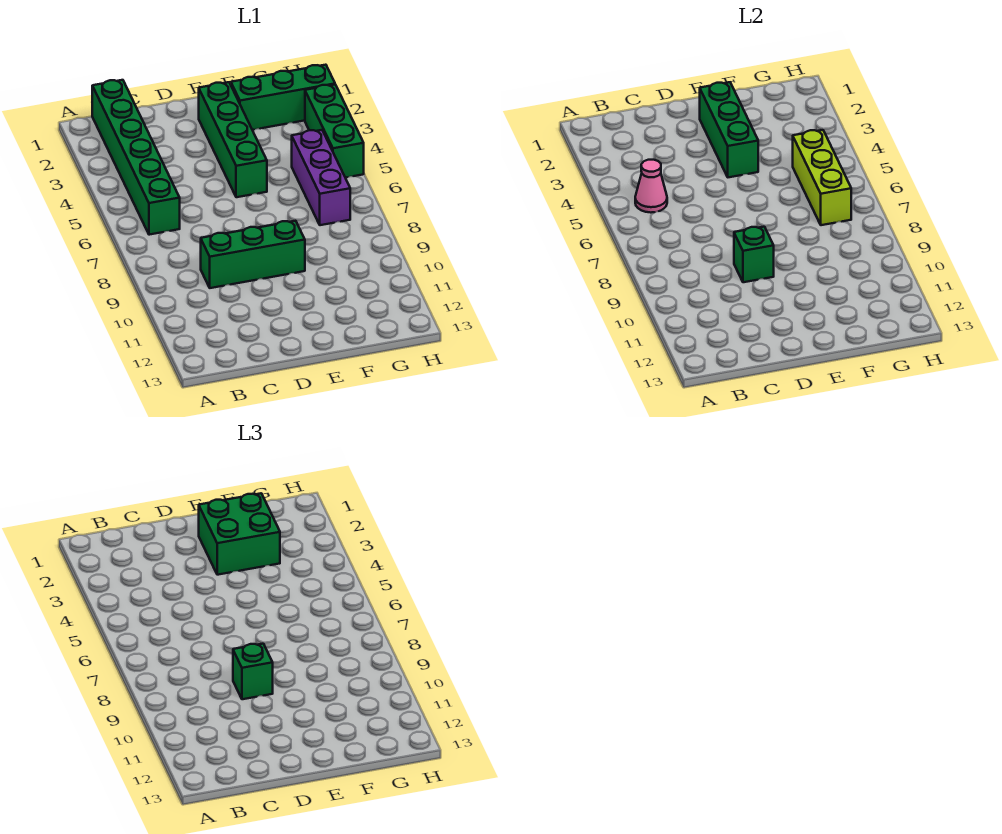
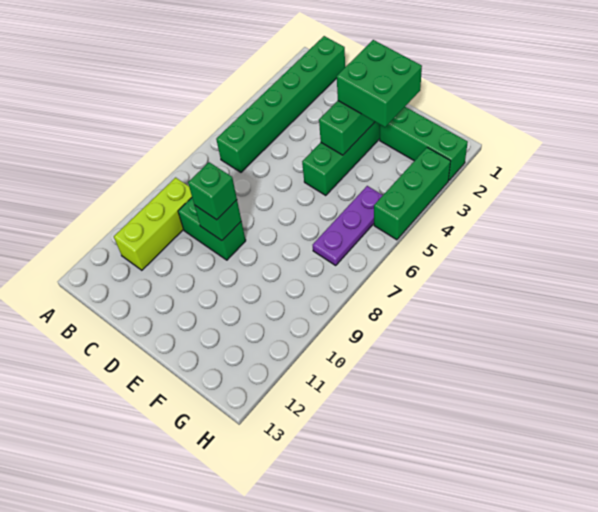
pink cone B5 level 2 -> none
green brick C9:E9 level 1 -> green brick C9:D9 level 1
purple brick G5:G7 level 1 -> purple plate G5:G7 level 1
lime brick G5:G7 level 2 -> lime brick B9:B11 level 1

